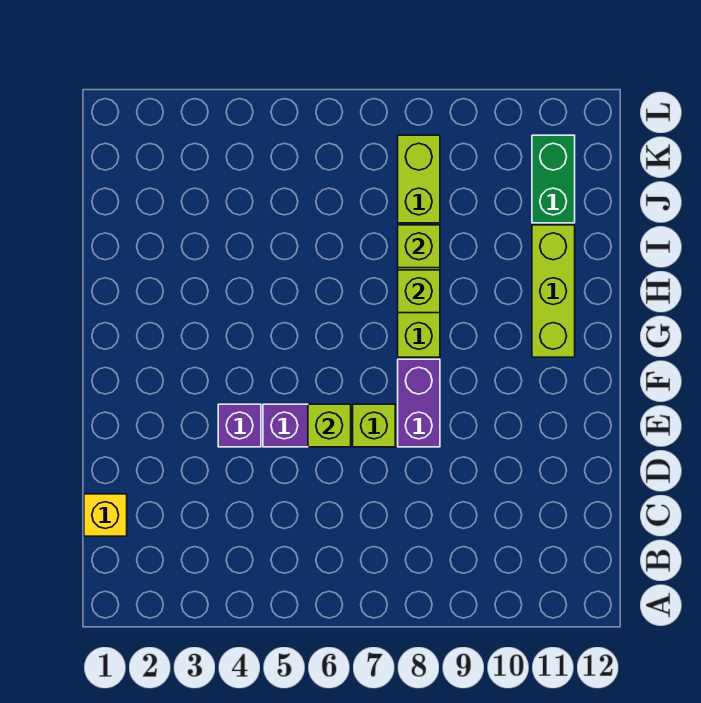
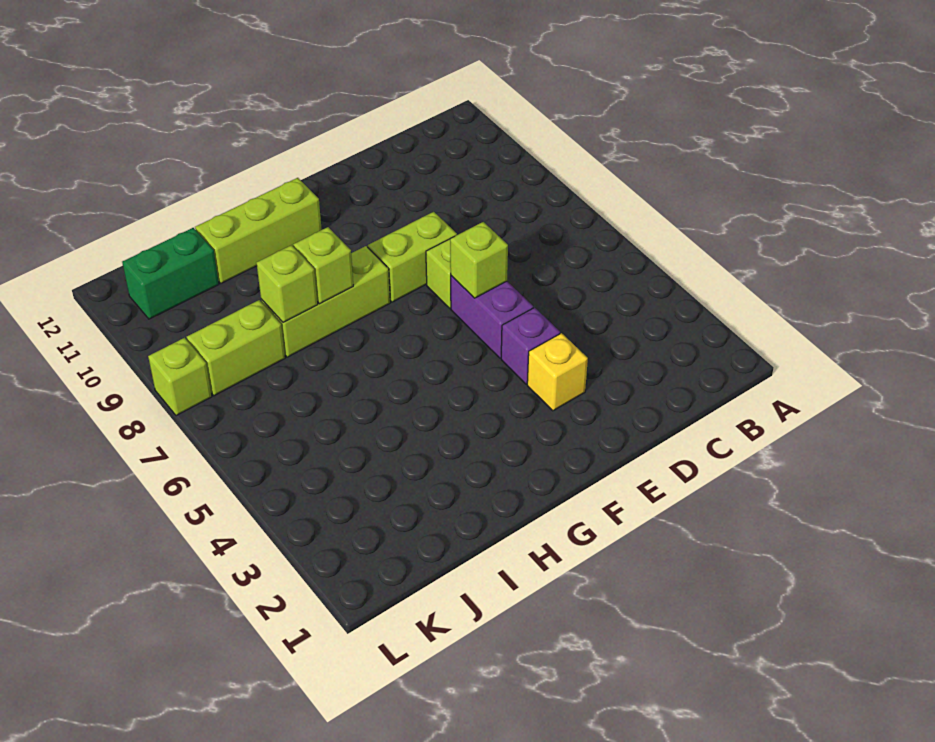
yellow brick C1 level 1 -> yellow brick E3 level 1
purple brick E8:F8 level 1 -> lime brick E8:F8 level 1
none -> lime brick L8 level 1

